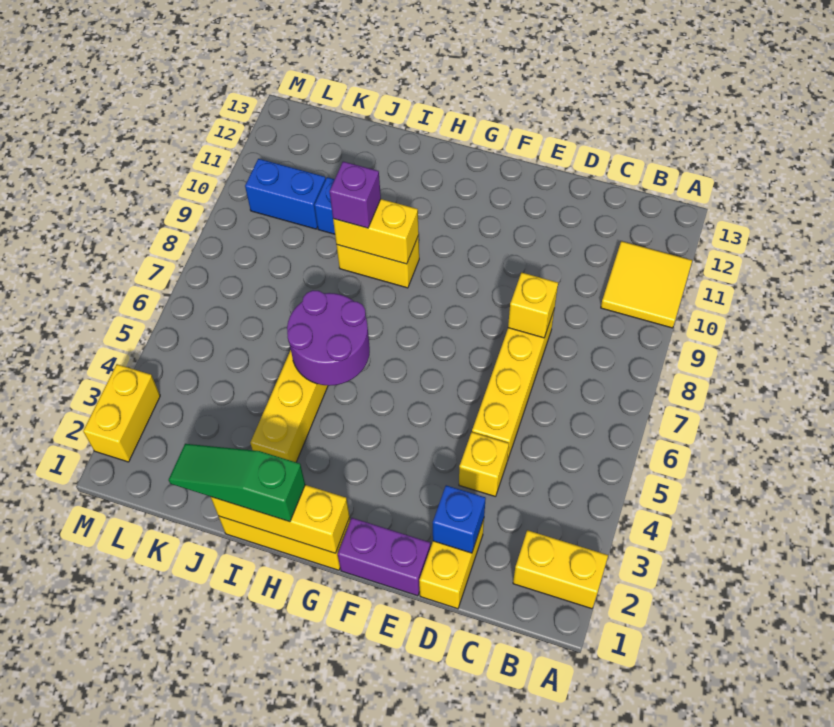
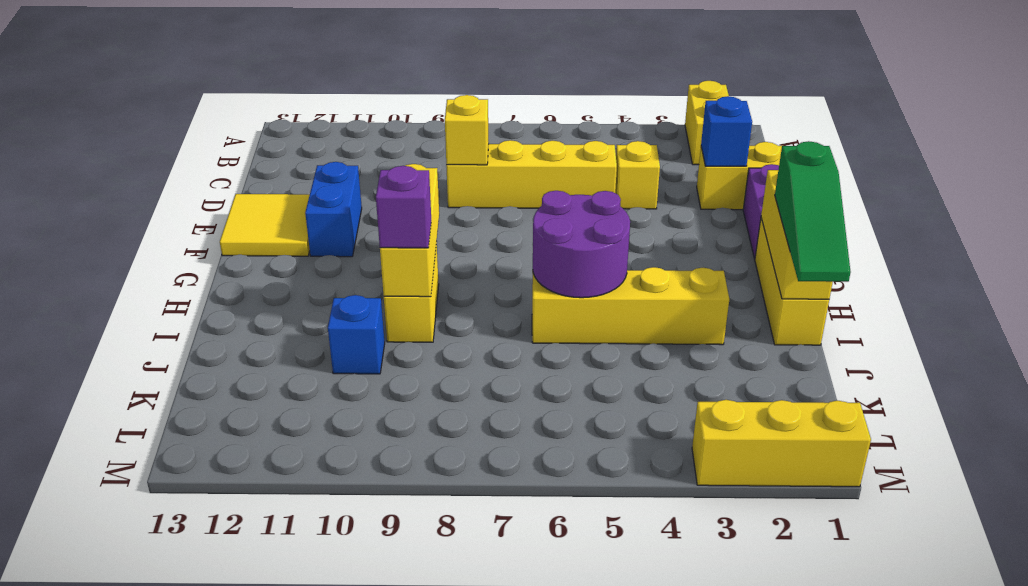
yellow tile A10:B11 level 1 -> yellow tile E12:F13 level 1
yellow brick H9:I9 level 2 -> yellow brick G9:I9 level 2
blue brick K10:L10 level 1 -> blue brick E11:F11 level 1
yellow brick M2:M3 level 1 -> yellow brick M1:M3 level 1

